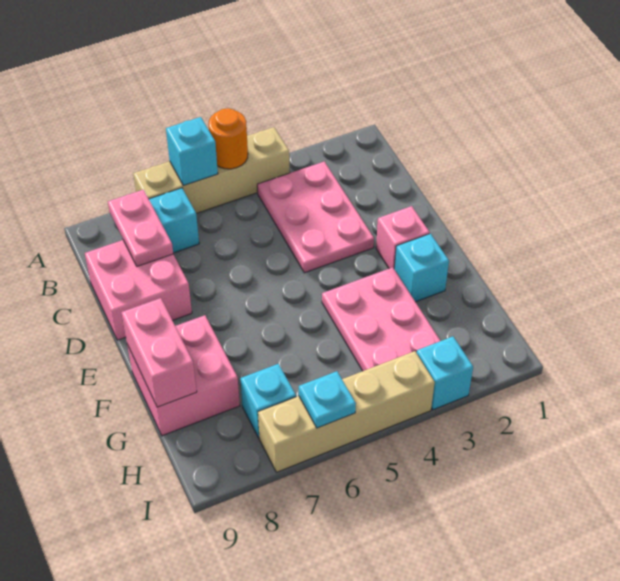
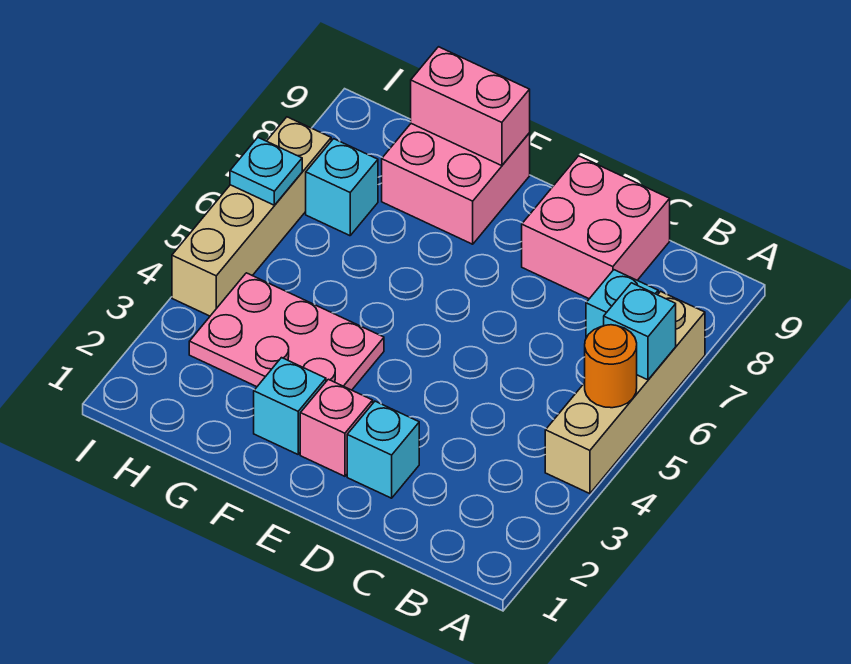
pink plate B3:D4 level 1 -> none
pink plate B8:C8 level 2 -> none
cyan brick I3 level 1 -> cyan brick D2 level 1

